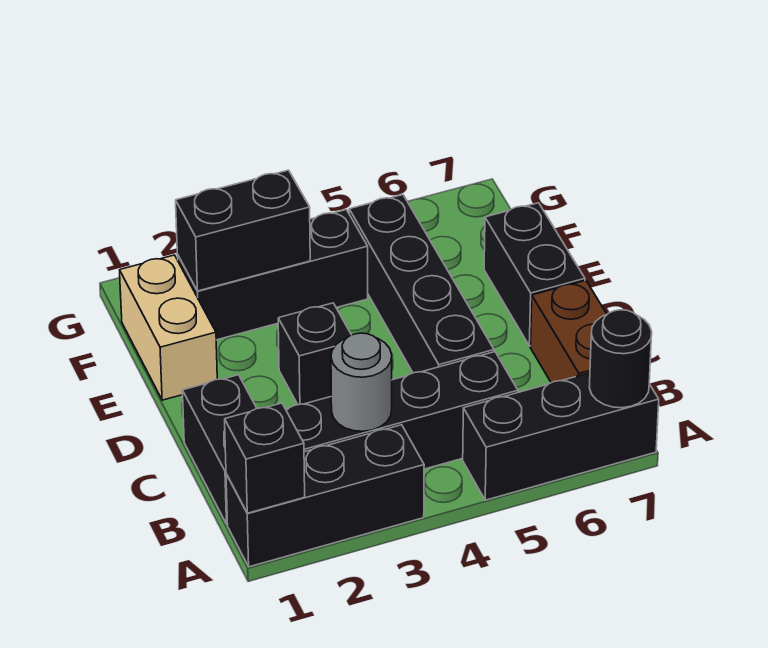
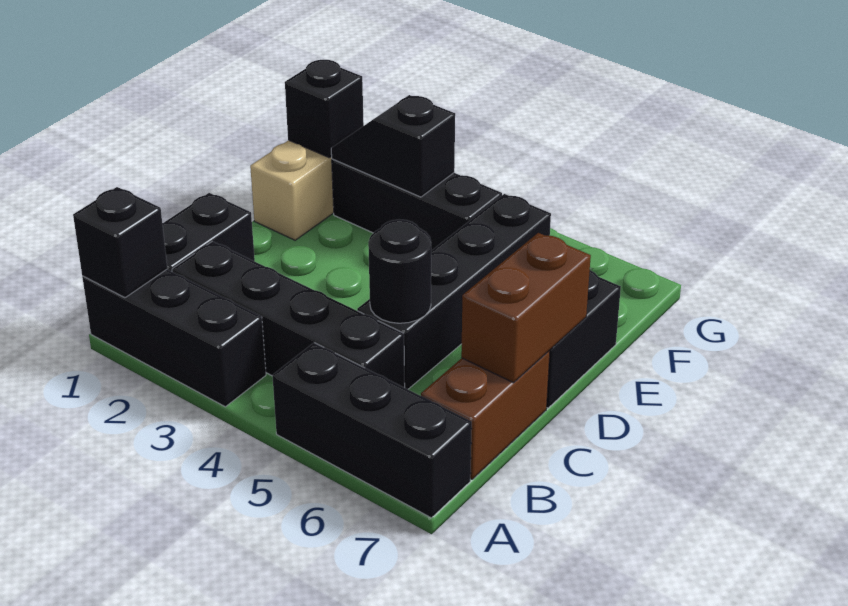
black round brick A7 level 2 -> black round brick C5 level 2
grey round brick B3 level 2 -> none
none -> brown brick C7:D7 level 2
black brick D3 level 1 -> black brick F1 level 2
black brick F2:F3 level 2 -> black slope F2:F3 level 2 top 3

